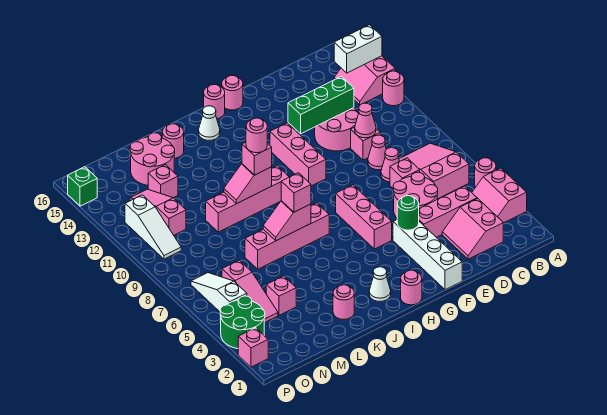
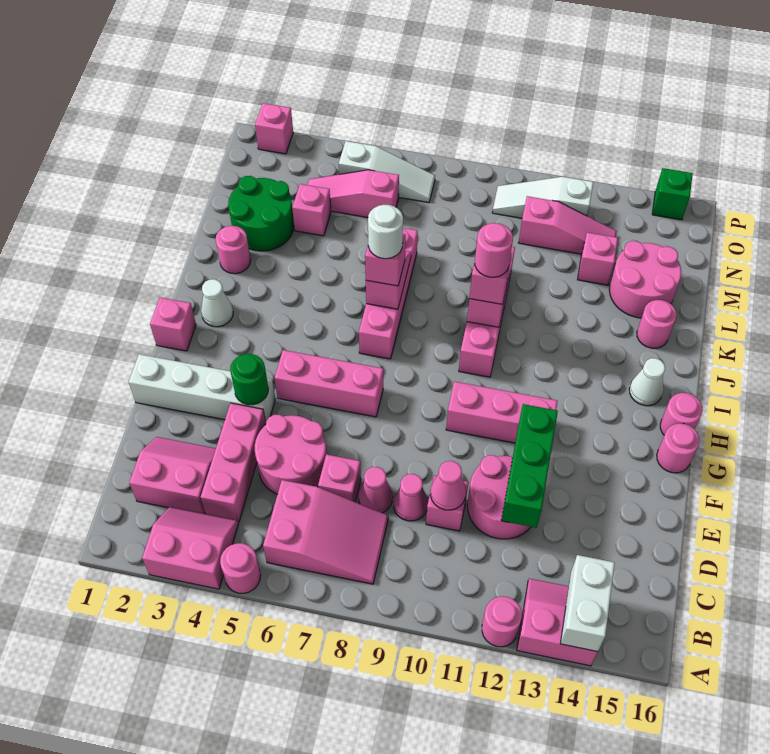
pink round brick H1 level 1 -> pink brick H1 level 1
none -> white round brick J7 level 4
green round brick O3:P4 level 1 -> green round brick L2:M3 level 1

